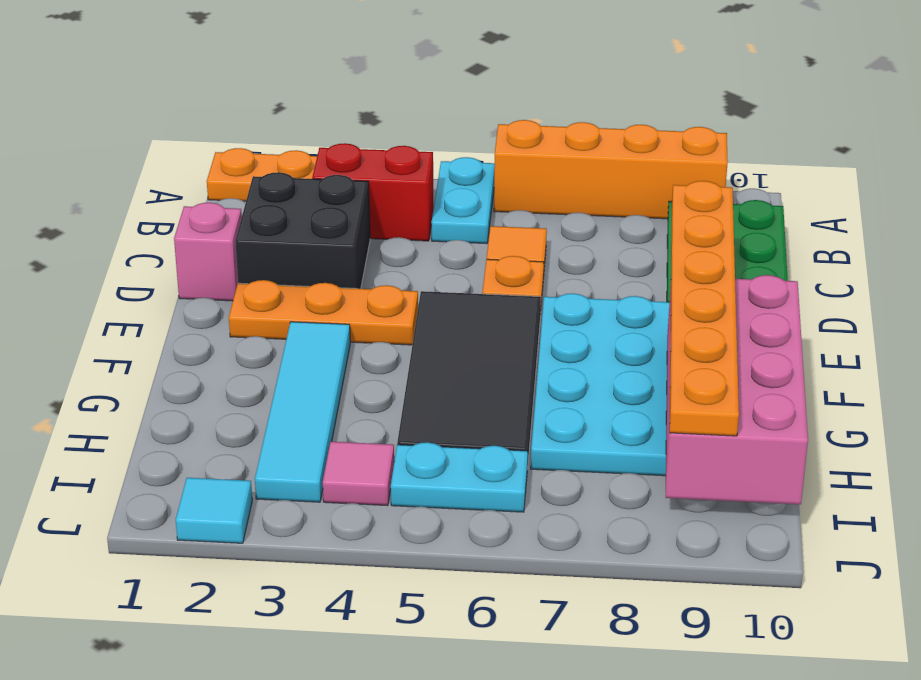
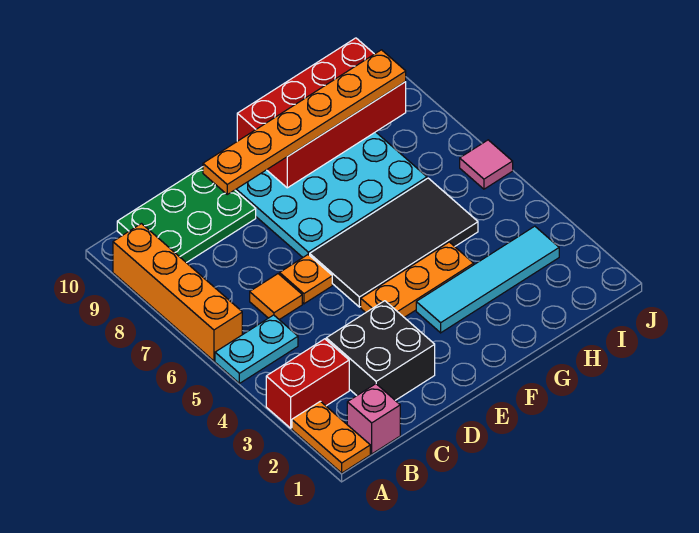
red brick B3:B4 level 1 -> red brick A3:B3 level 1
pink brick D1 level 1 -> pink brick B1 level 1
orange plate E2:E4 level 1 -> orange plate E4:G4 level 1
pink brick F9:I10 level 2 -> red brick F9:I10 level 2
pink tile I4 level 1 -> pink tile J6 level 1
cyan plate I5:I6 level 1 -> none
cyan tile J2 level 1 -> none

